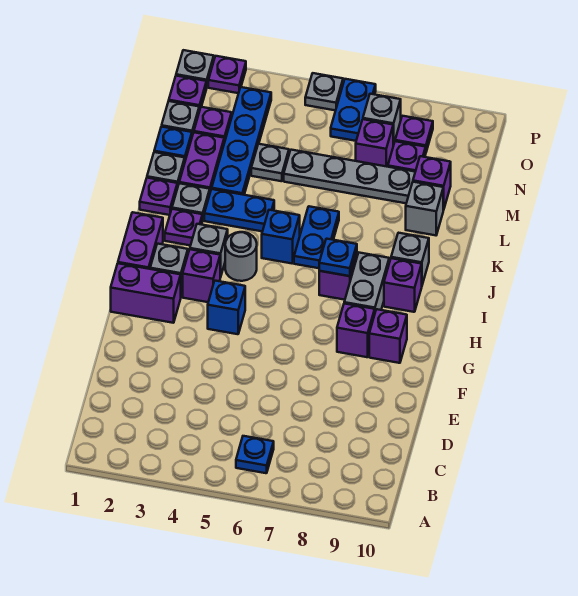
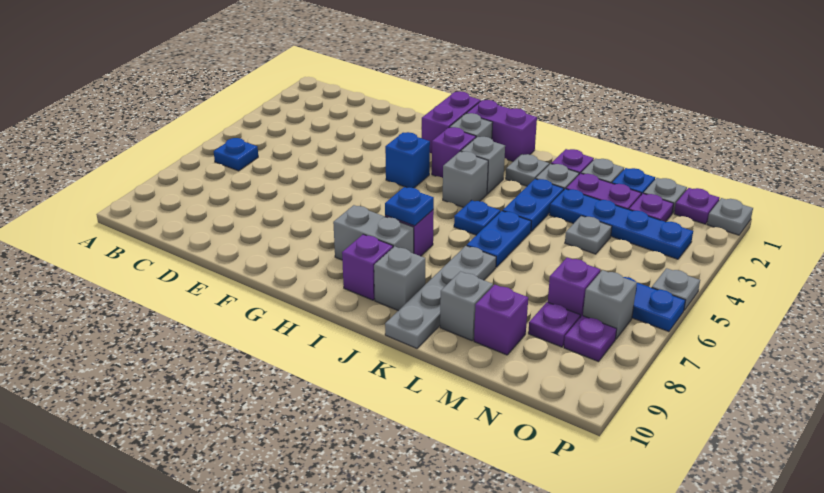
purple brick G8 level 1 -> none
purple brick G9 level 1 -> none
grey round brick I4 level 1 -> grey brick I4 level 1
purple plate J2 level 1 -> grey plate J2 level 1
blue brick J5 level 1 -> blue plate J5 level 1
blue plate J6:K6 level 1 -> blue plate K5:K6 level 1
grey plate M5:M8 level 1 -> grey plate K7:K10 level 1
purple plate P2 level 1 -> none

